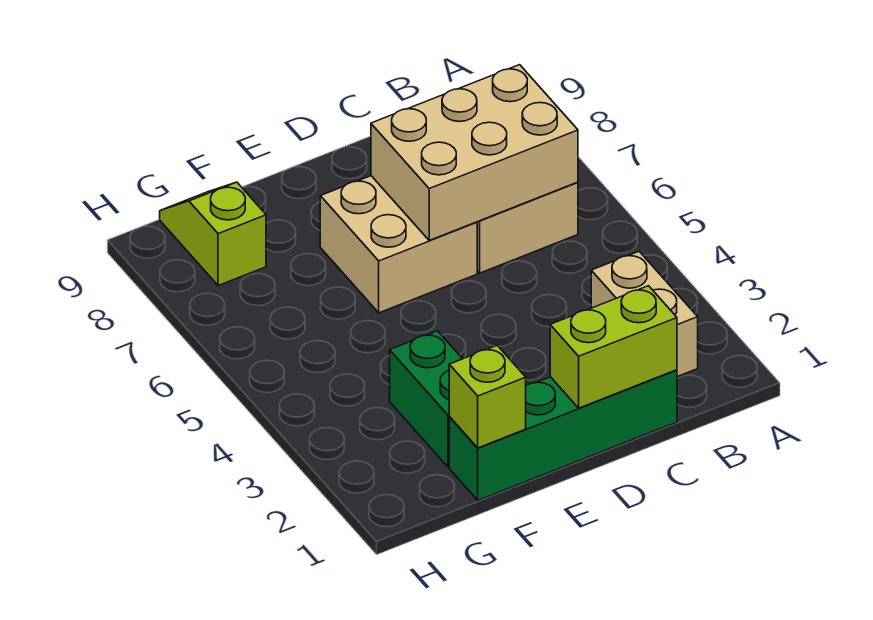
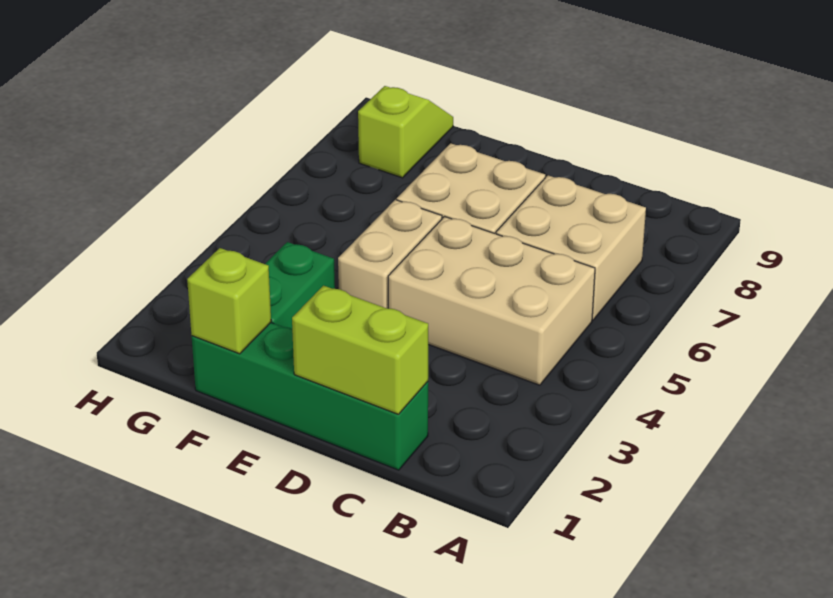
tan brick B2:B3 level 1 -> tan brick E4:E5 level 1
tan brick B6:D7 level 2 -> tan brick B4:D5 level 1

